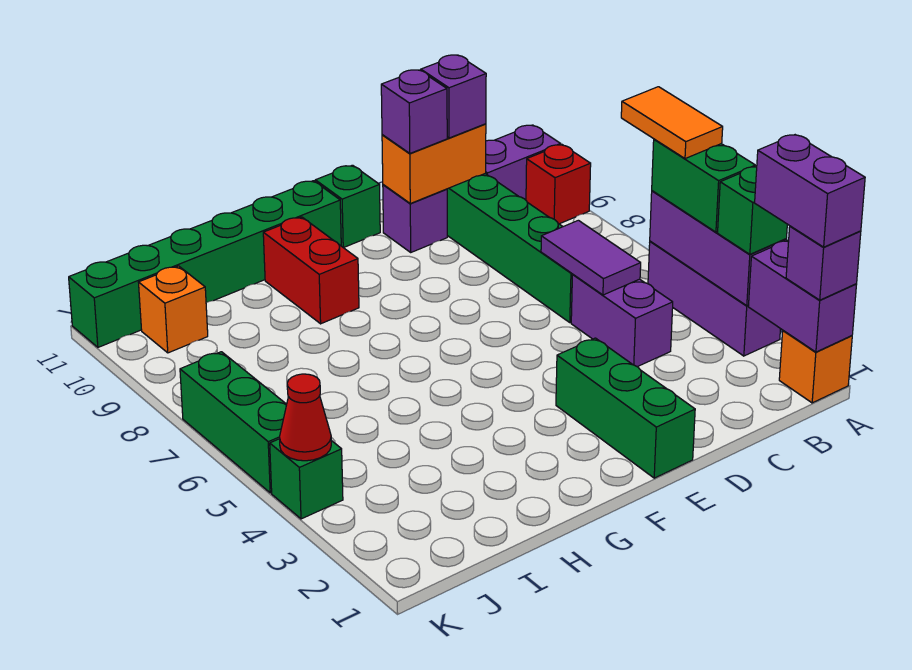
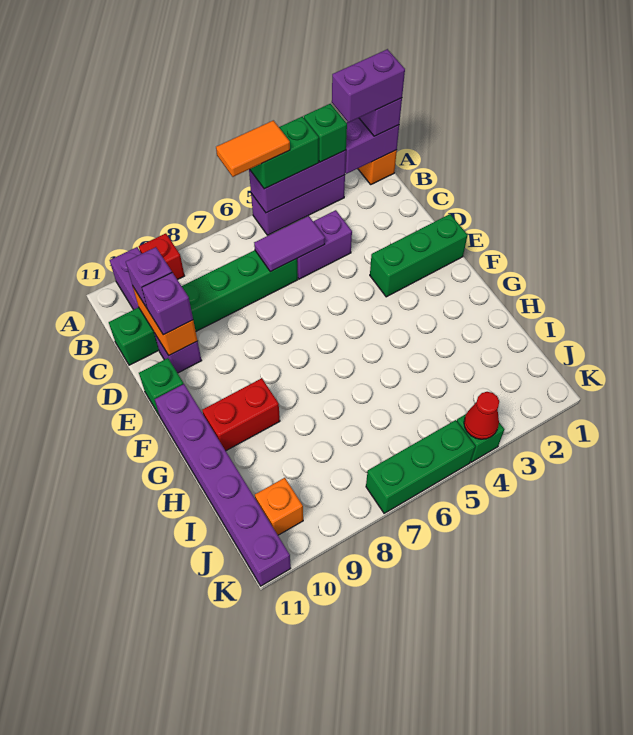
green brick F11:K11 level 1 -> purple brick F11:K11 level 1

